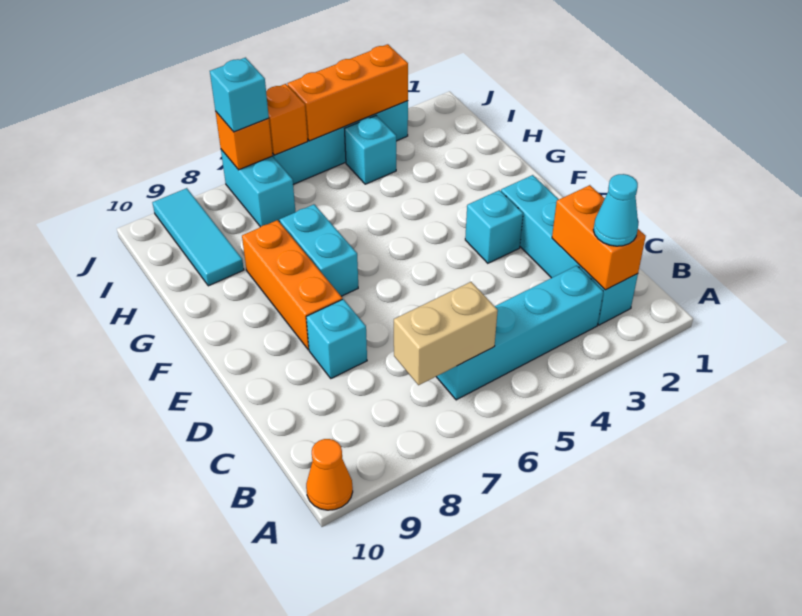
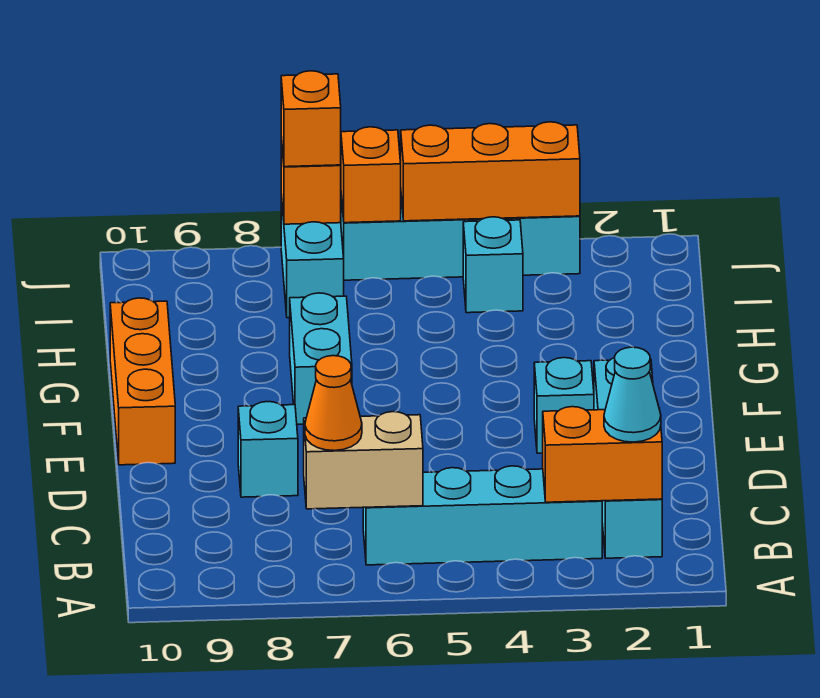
orange cone A10 level 1 -> orange cone B7 level 3
orange brick B2:C2 level 2 -> orange brick B2:B3 level 2
orange brick E8:G8 level 1 -> orange brick E10:G10 level 1
cyan tile H9:J9 level 1 -> none
cyan brick J7 level 3 -> orange brick J7 level 3

